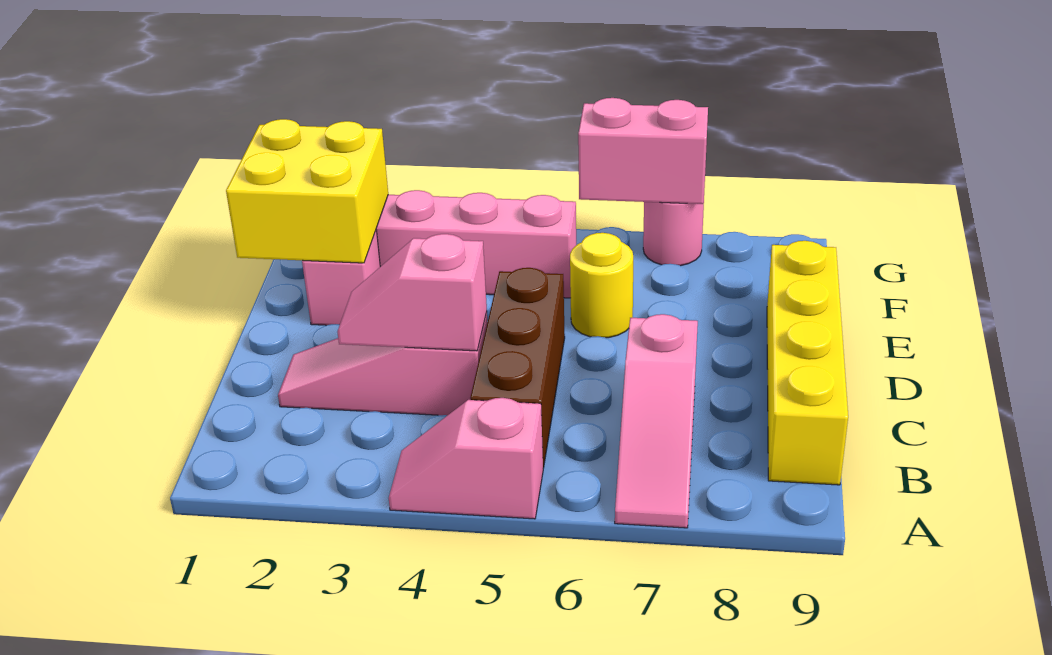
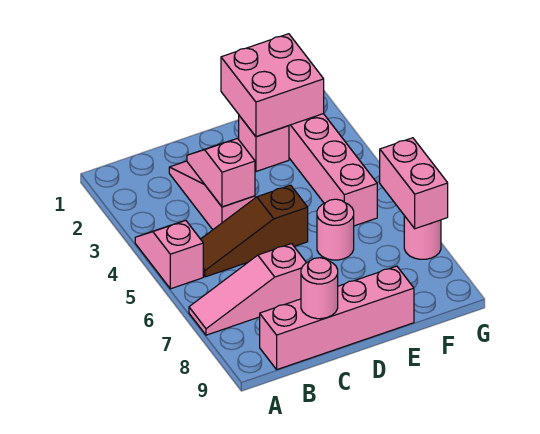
brown brick B5:D5 level 1 -> brown slope B5:D5 level 1 top D
yellow brick B9:E9 level 1 -> pink brick B9:E9 level 1
none -> pink round brick C9 level 2
yellow brick E1:F2 level 2 -> pink brick E1:F2 level 2
yellow round brick E6 level 1 -> pink round brick E6 level 1

